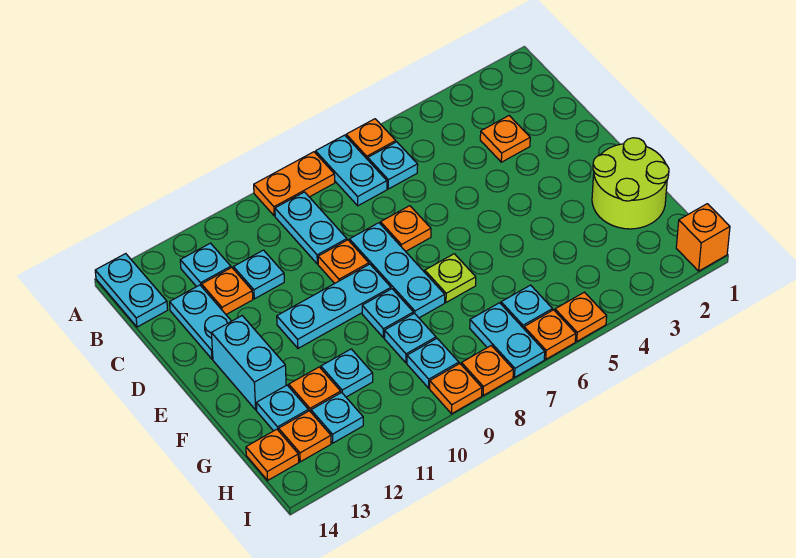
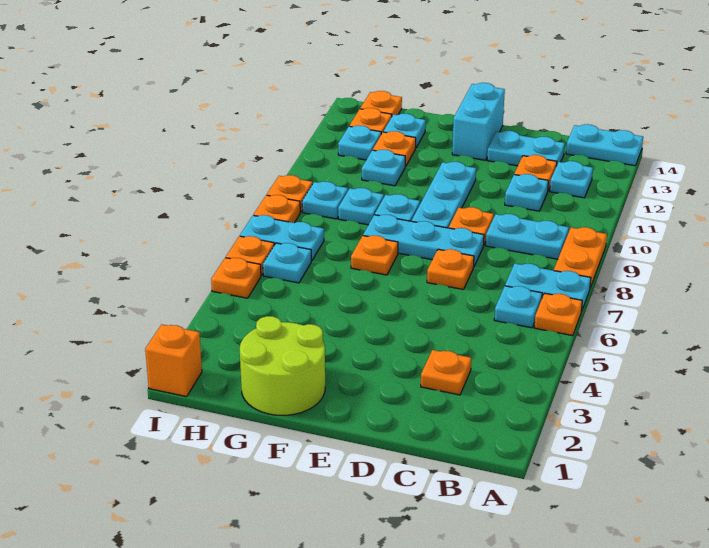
cyan brick E13:F13 level 1 -> cyan brick E13:E14 level 1
lime plate F7 level 1 -> orange plate F7 level 1

